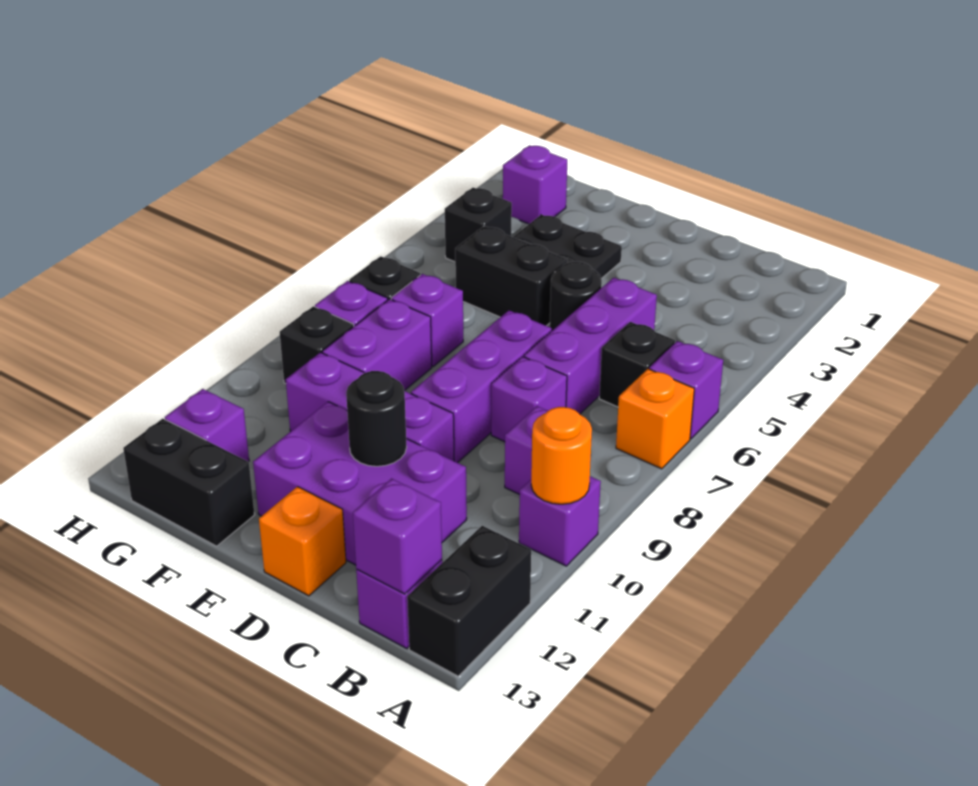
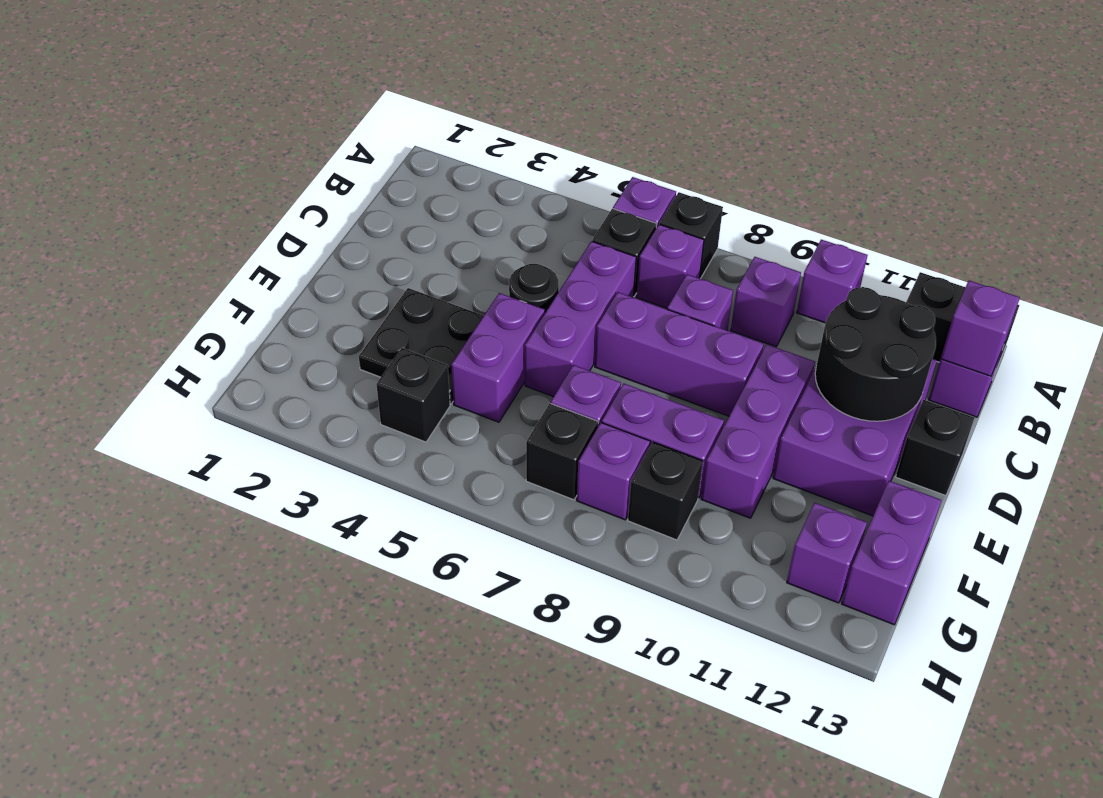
orange brick A7 level 1 -> black brick A7 level 1
orange round brick A10 level 2 -> none
purple brick C5:C7 level 1 -> purple brick C6:E6 level 1
black round brick D11 level 2 -> black round brick C11:D12 level 2
orange brick D13 level 1 -> black brick D13 level 1
black brick E5:F5 level 1 -> purple brick E5:F5 level 1
black brick F13:G13 level 1 -> purple brick F13:G13 level 1
purple brick G2 level 1 -> purple brick B7 level 1

